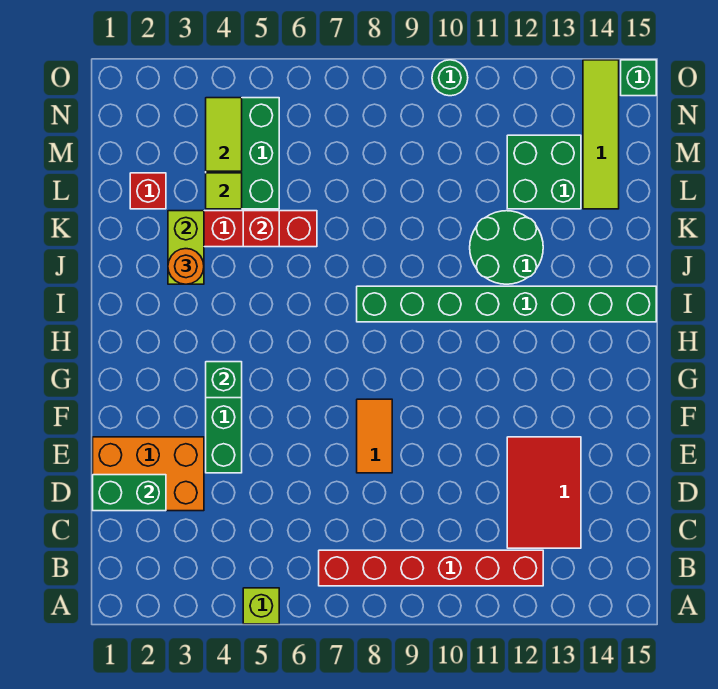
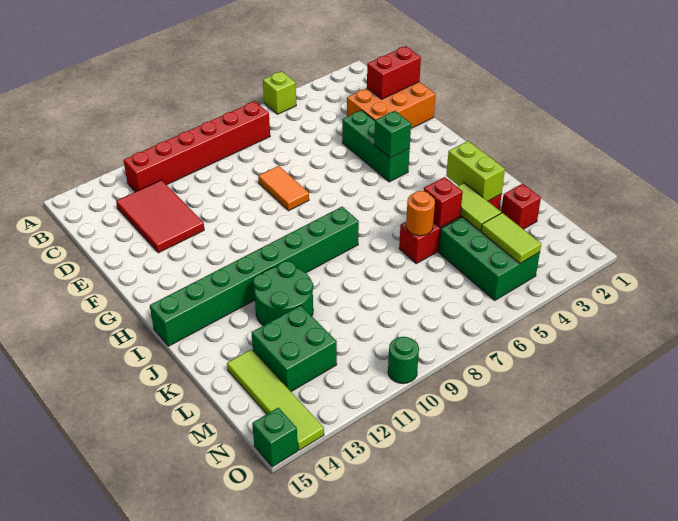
green brick D1:D2 level 2 -> red brick D1:D2 level 2
orange round brick J3 level 3 -> orange round brick K6 level 2
lime tile L4 level 2 -> lime tile K4:L4 level 2

